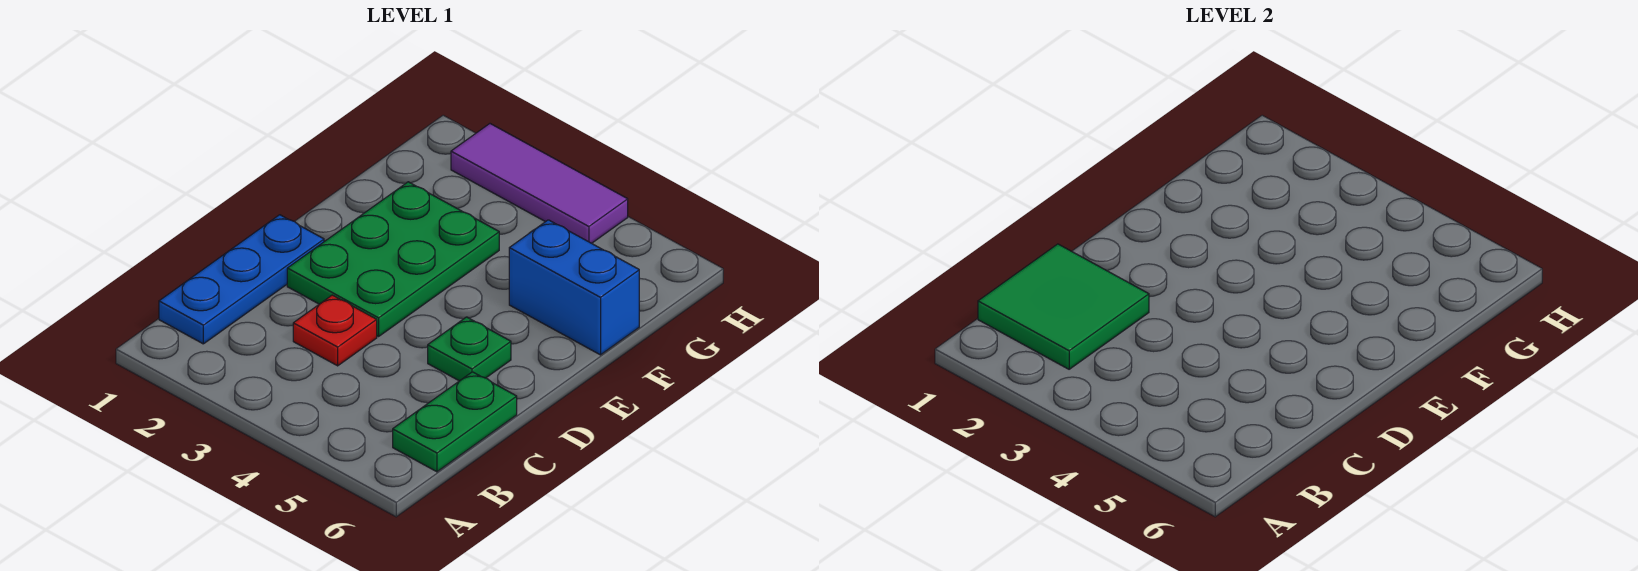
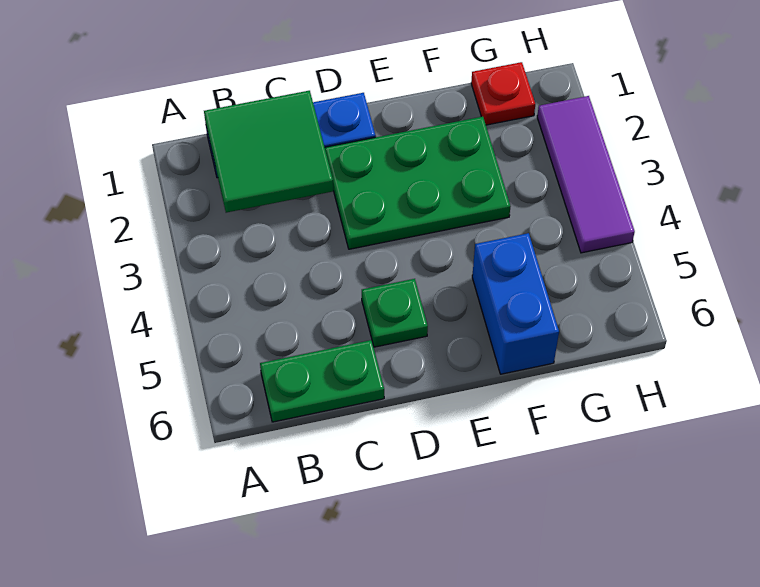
red plate C3 level 1 -> red plate G1 level 1

